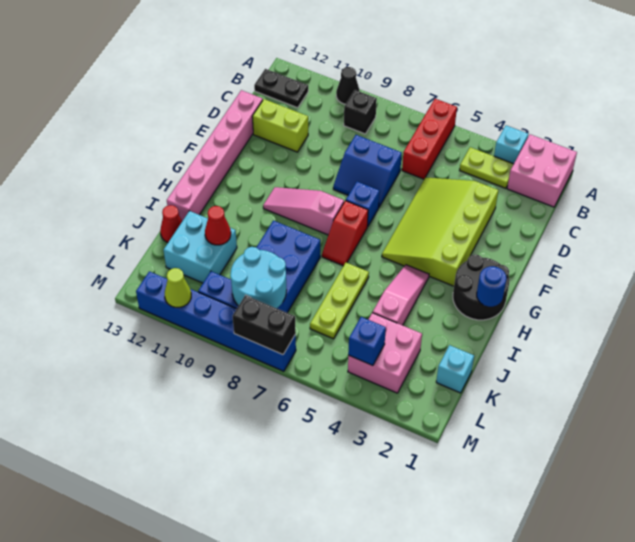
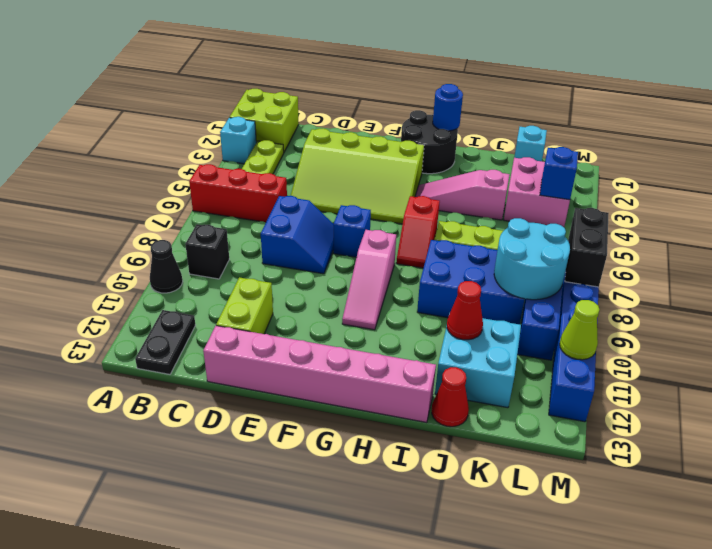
pink brick A1:B2 level 1 -> lime brick A1:B2 level 1
red slope G7:H7 level 1 top G -> red slope H6:H7 level 1 top 6

